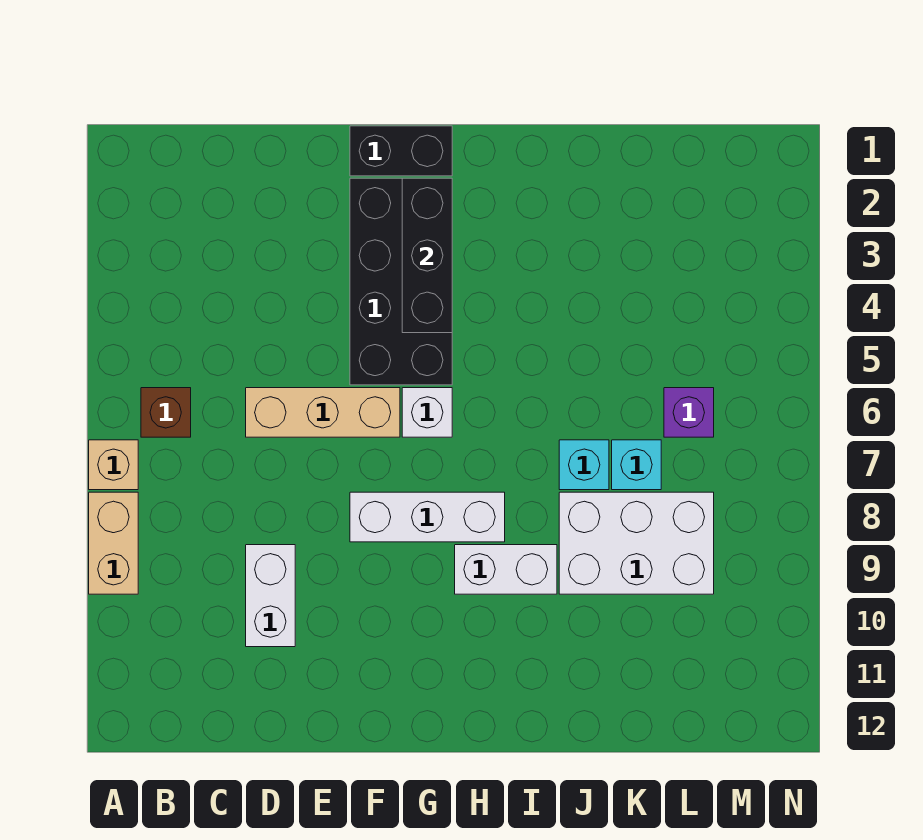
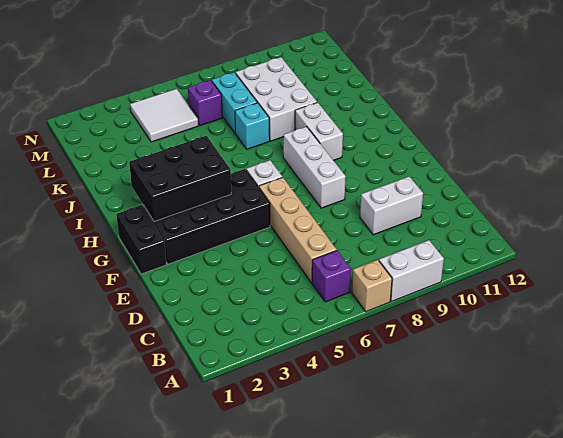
tan brick A8:A9 level 1 -> white brick A8:A9 level 1
brown brick B6 level 1 -> purple brick B6 level 1
tan brick D6:F6 level 1 -> tan brick C6:F6 level 1
black brick G2:G4 level 2 -> black brick G2:H4 level 2
cyan brick K7 level 1 -> cyan brick K7:L7 level 1
none -> white tile L4:M5 level 1

